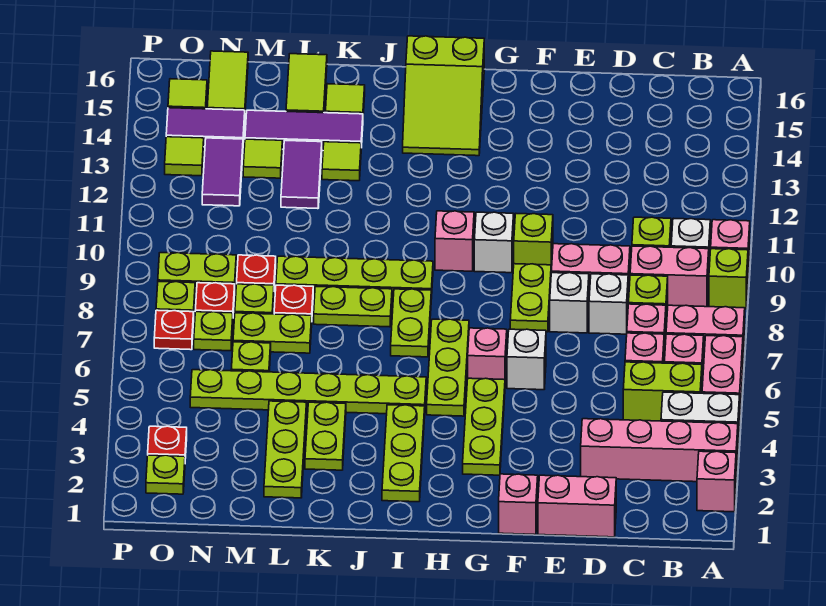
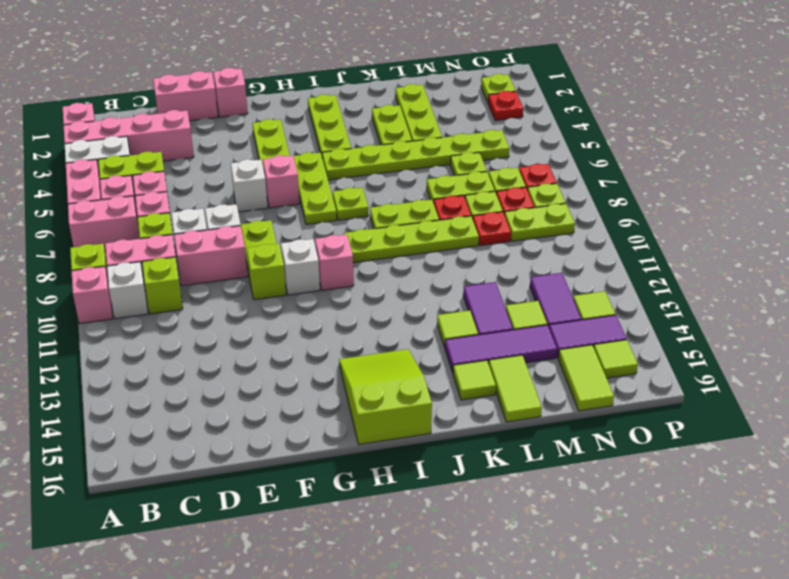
lime plate I7:I8 level 1 -> lime plate I7 level 1

